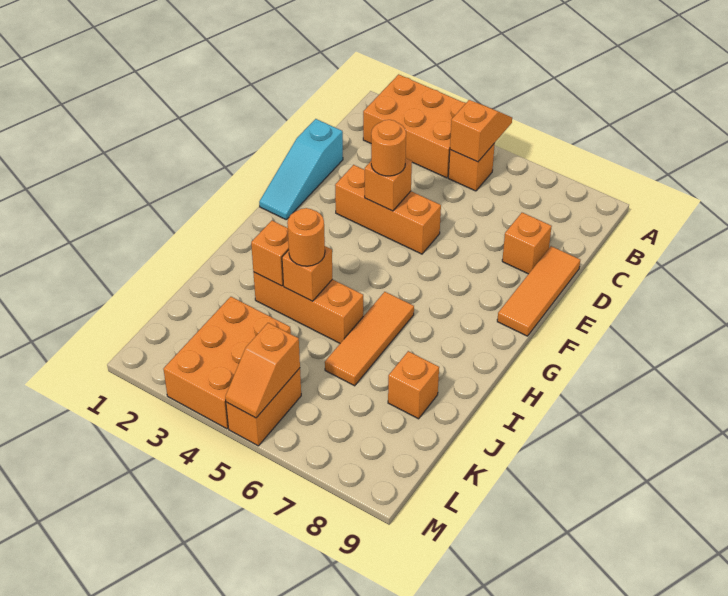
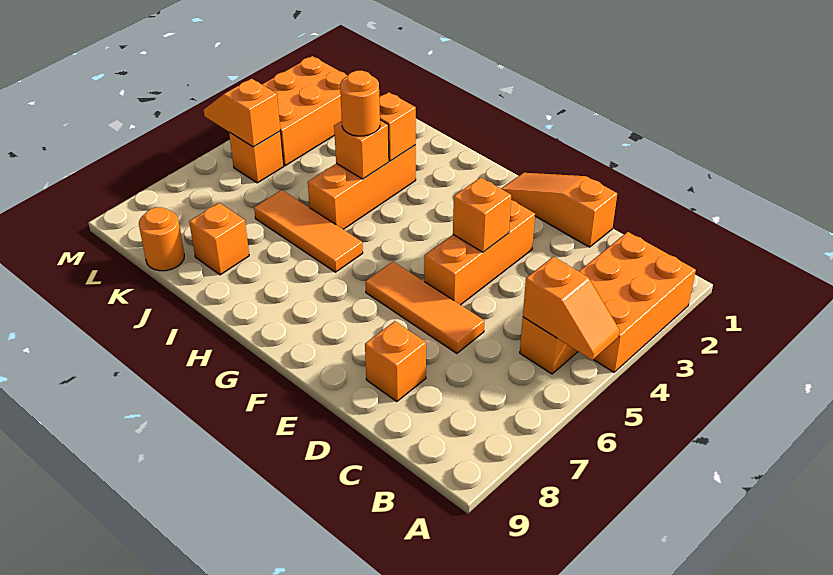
cyan slope D1:F1 level 1 top D -> orange slope D1:F1 level 1 top D
orange tile D9:F9 level 1 -> orange tile D6:F6 level 1
orange round brick E4 level 3 -> orange round brick K9 level 1
orange brick K3:M4 level 1 -> orange brick L2:M4 level 1
orange brick L5:M5 level 1 -> orange brick L5 level 1

